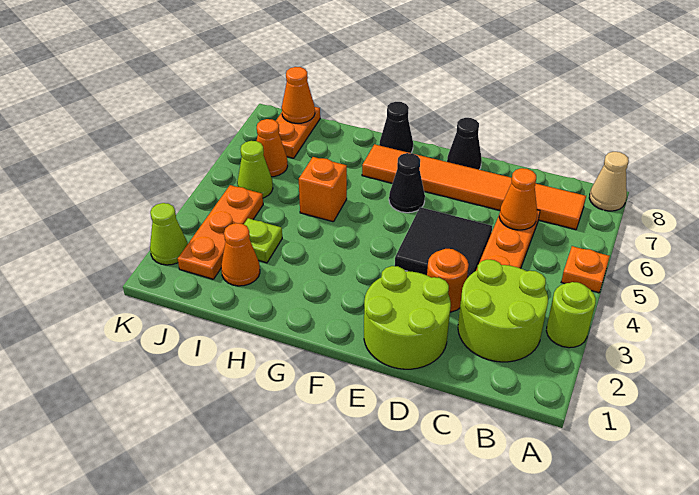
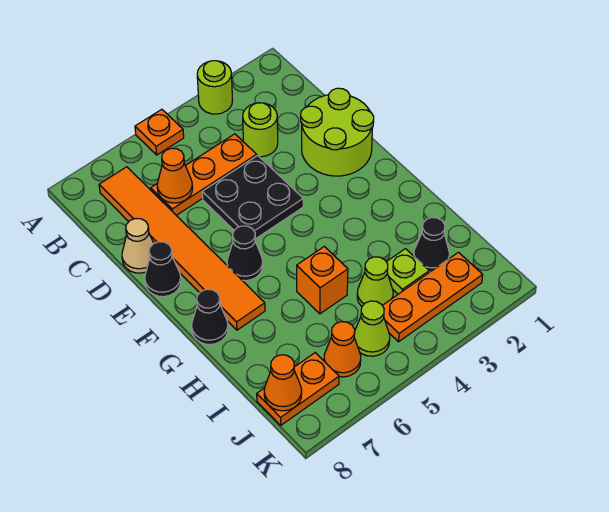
tan cone A8 level 1 -> tan cone D8 level 1
lime round brick B2:C3 level 1 -> lime round brick C3 level 1
orange round brick D3 level 1 -> none
black tile D4:E5 level 1 -> black plate D4:E5 level 1
orange cone I2 level 1 -> black cone I2 level 1
lime cone K2 level 1 -> lime cone I4 level 1

